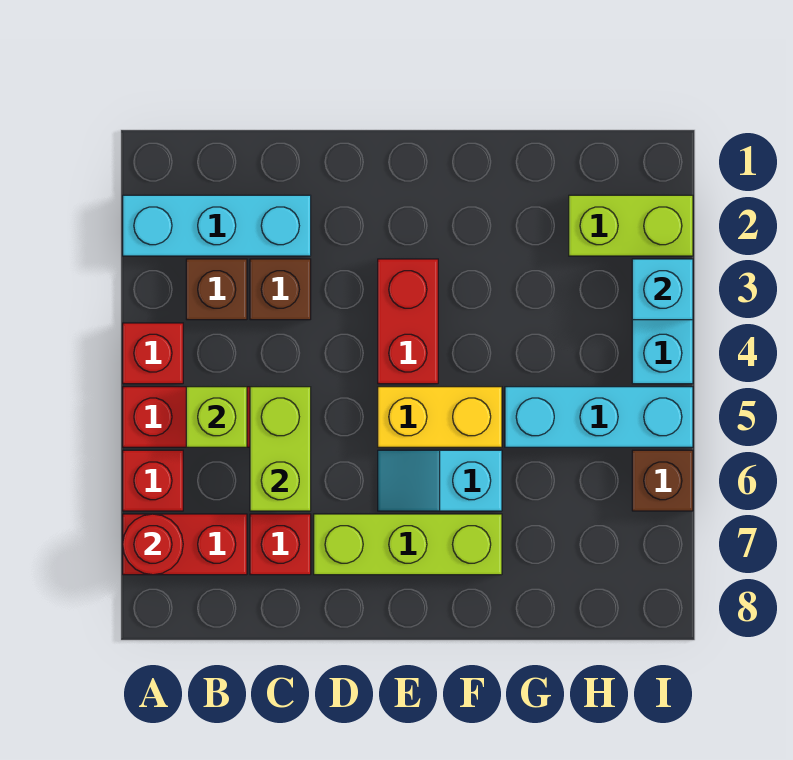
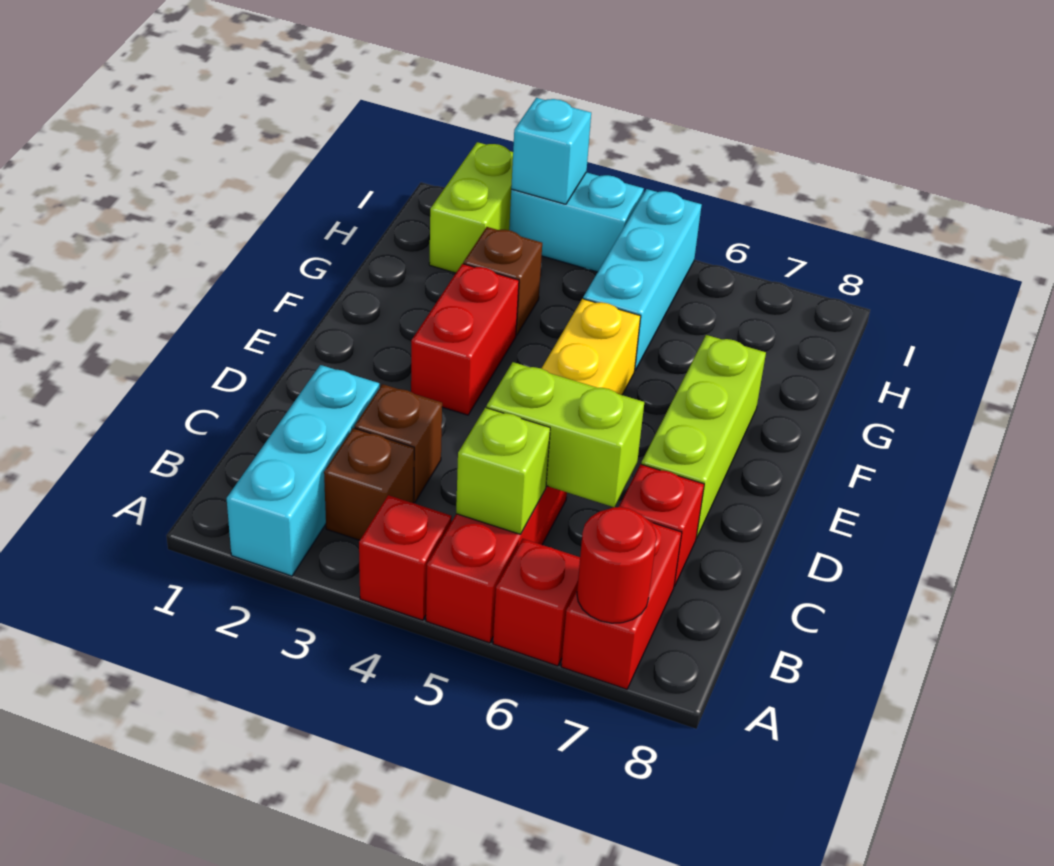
red brick E3:E4 level 1 -> red brick E3:F3 level 1
cyan slope E6:F6 level 1 top F -> none
brown brick I6 level 1 -> brown brick G3 level 1

